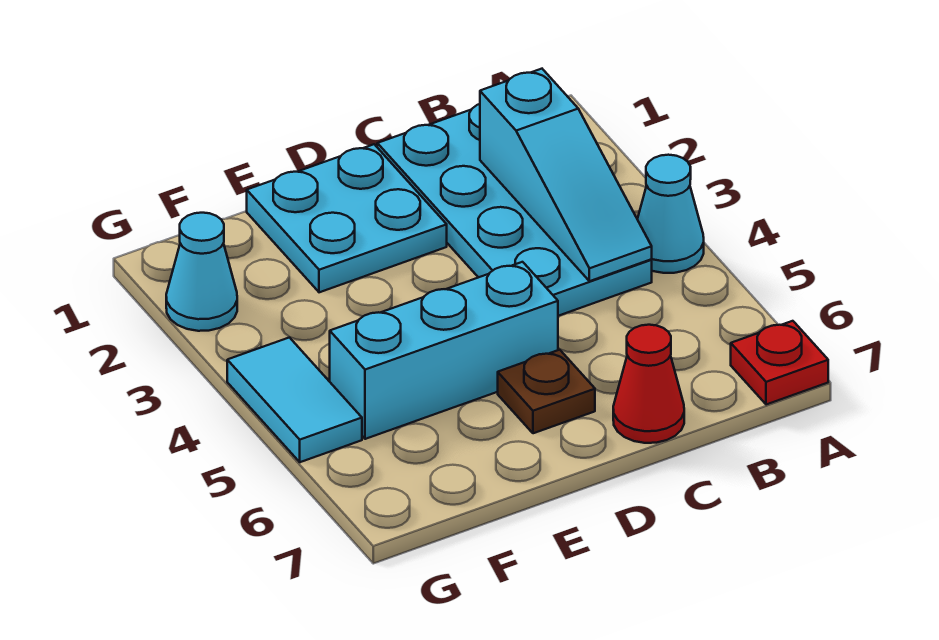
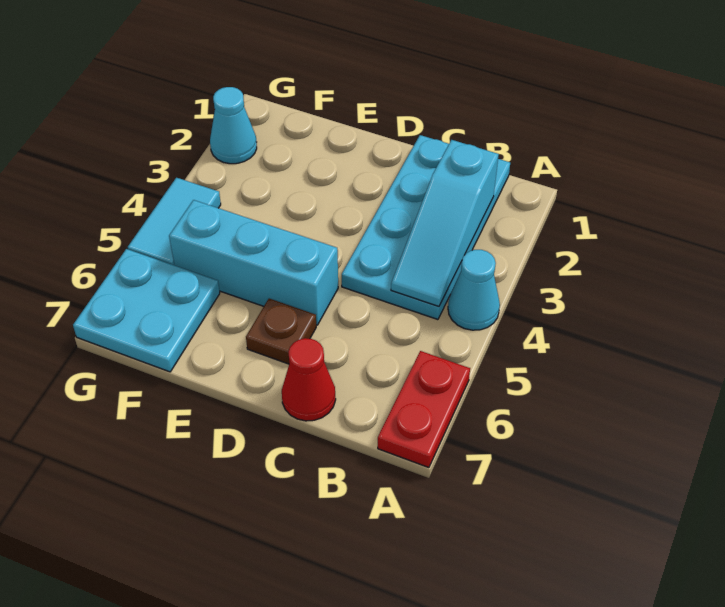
red plate A7 level 1 -> red plate A6:A7 level 1
cyan plate D1:E2 level 1 -> cyan plate F6:G7 level 1

